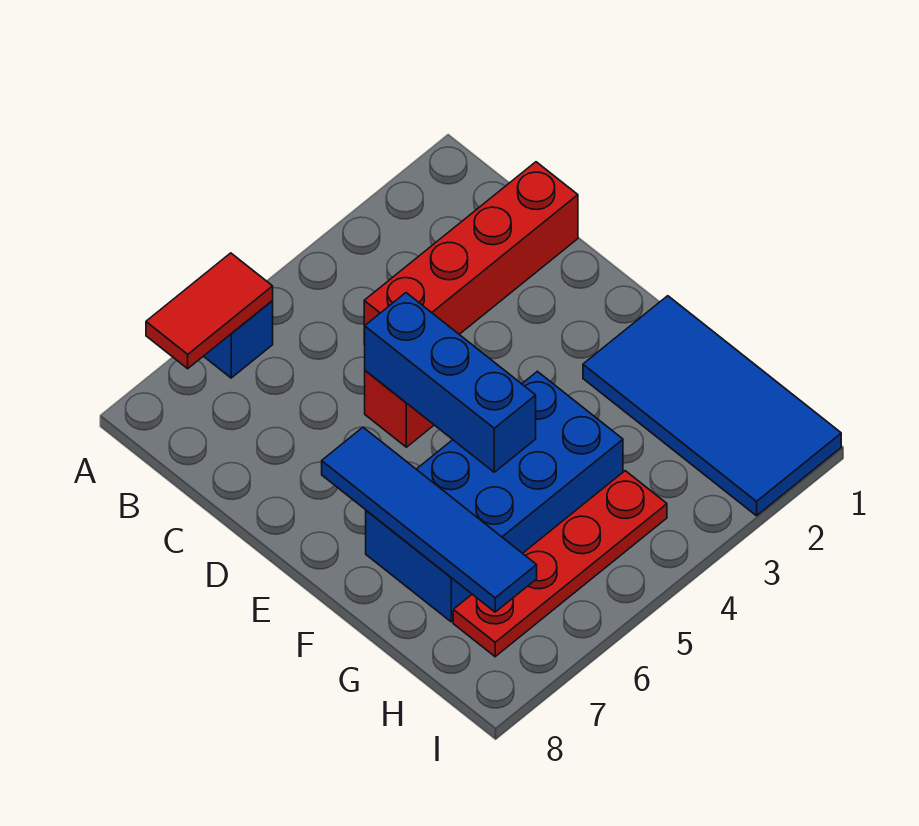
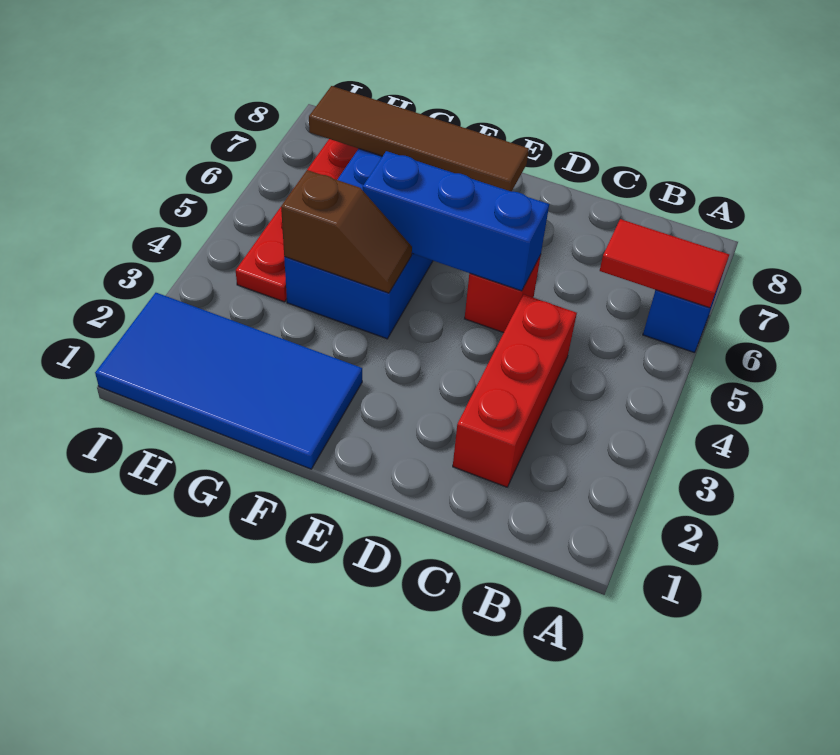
red tile A6:A7 level 2 -> red tile A6:B6 level 2
red brick C1:C4 level 1 -> red brick C2:C4 level 1
blue tile E7:H7 level 2 -> brown tile E7:H7 level 2
none -> brown slope F4:G4 level 2 top G

